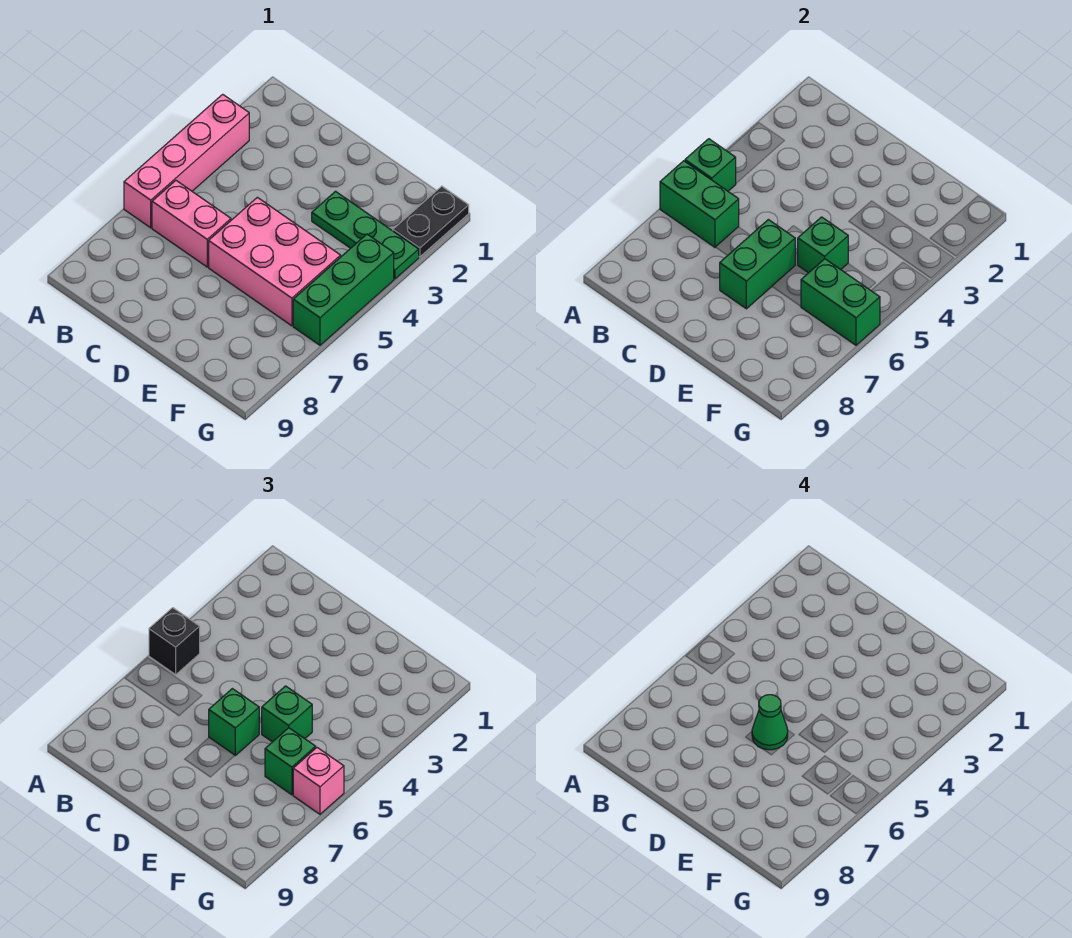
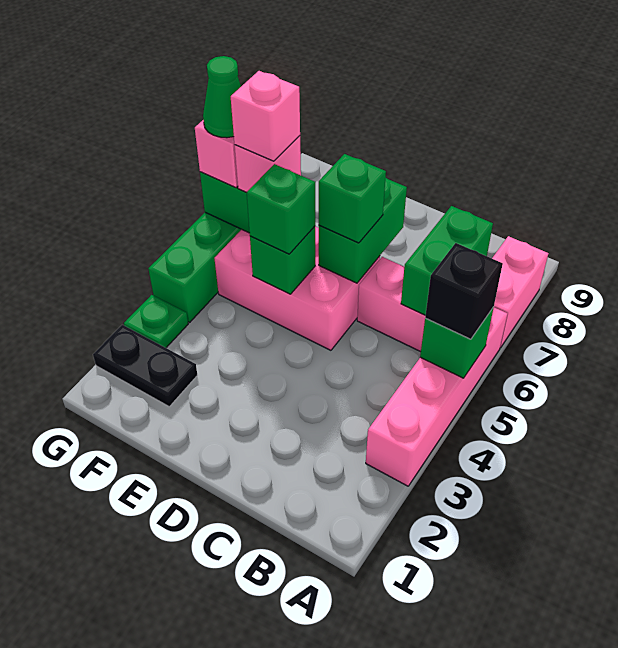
green brick A6:B6 level 2 -> green brick B6:B7 level 2
none -> pink brick A7:A8 level 1
green cone D6 level 4 -> green cone G6 level 4
green plate E3:G3 level 1 -> green plate G3 level 1
green brick F6 level 3 -> pink brick F6 level 3
none -> pink brick F6 level 4
black plate G1:G2 level 1 -> black plate F2:G2 level 1

